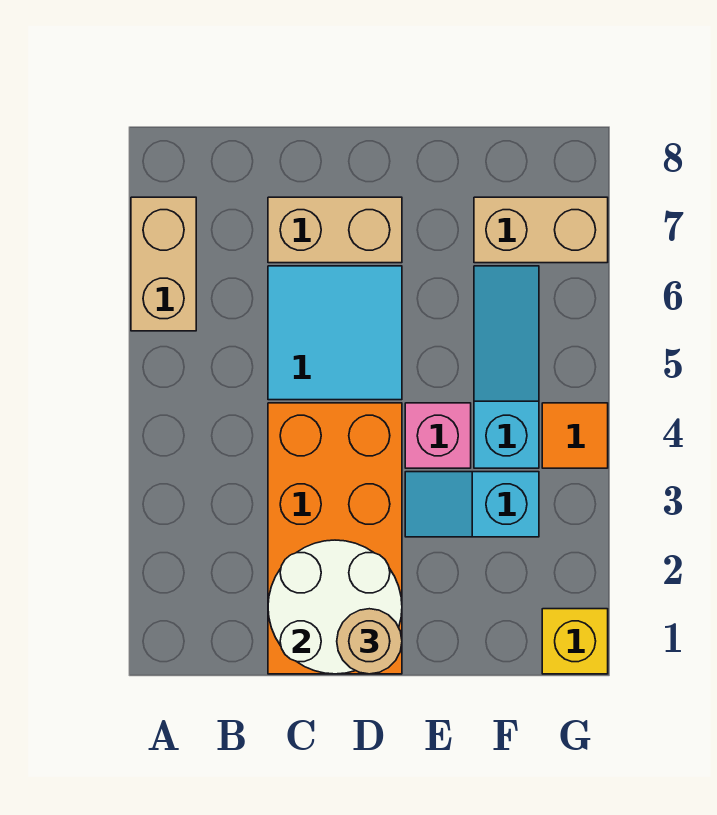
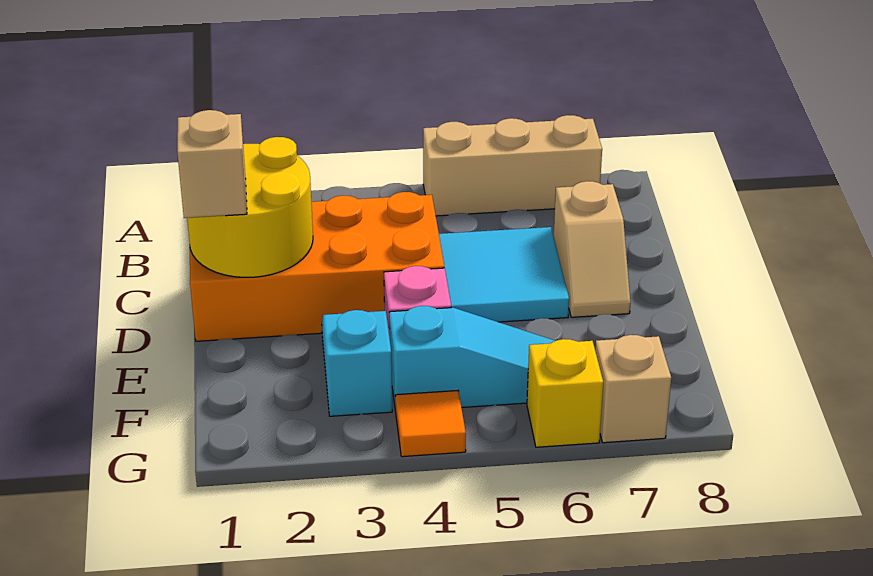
tan brick A6:A7 level 1 -> tan brick A5:A7 level 1
white round brick C1:D2 level 2 -> yellow round brick C1:D2 level 2
tan brick C7:D7 level 1 -> tan slope C7:D7 level 1 top C
tan round brick D1 level 3 -> tan brick D1 level 3
tan brick F7:G7 level 1 -> tan brick G7 level 1
yellow brick G1 level 1 -> yellow brick G6 level 1

